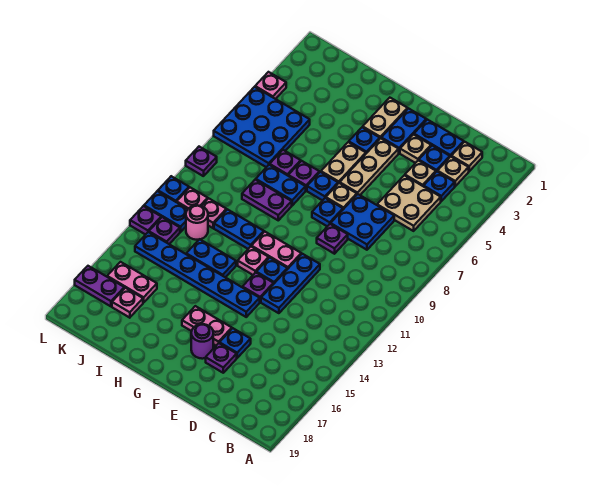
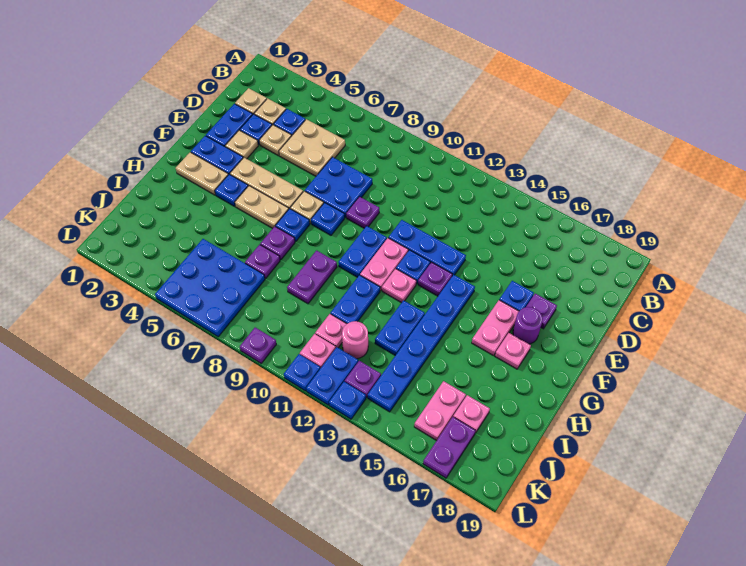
blue plate H8:I8 level 1 -> blue plate F10:G10 level 1
pink plate L4 level 1 -> pink plate G17 level 1
purple plate L13 level 1 -> blue plate L13 level 1

